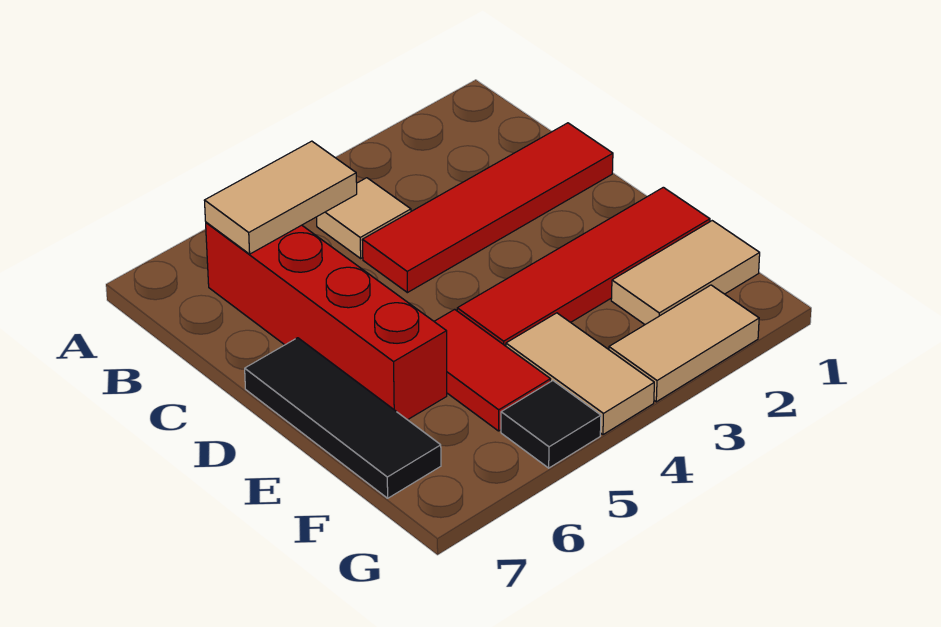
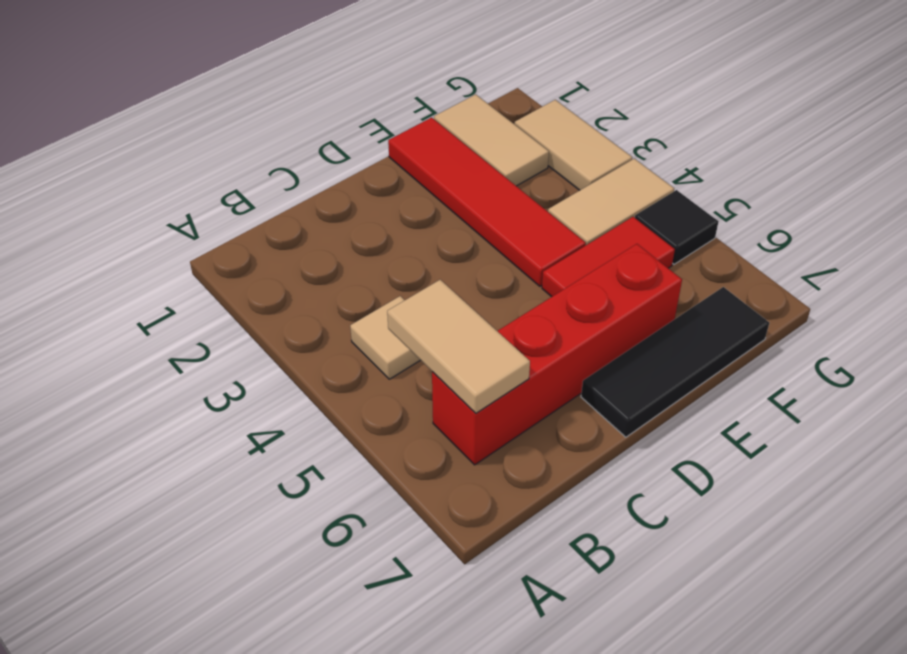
red tile C1:C4 level 1 -> none

